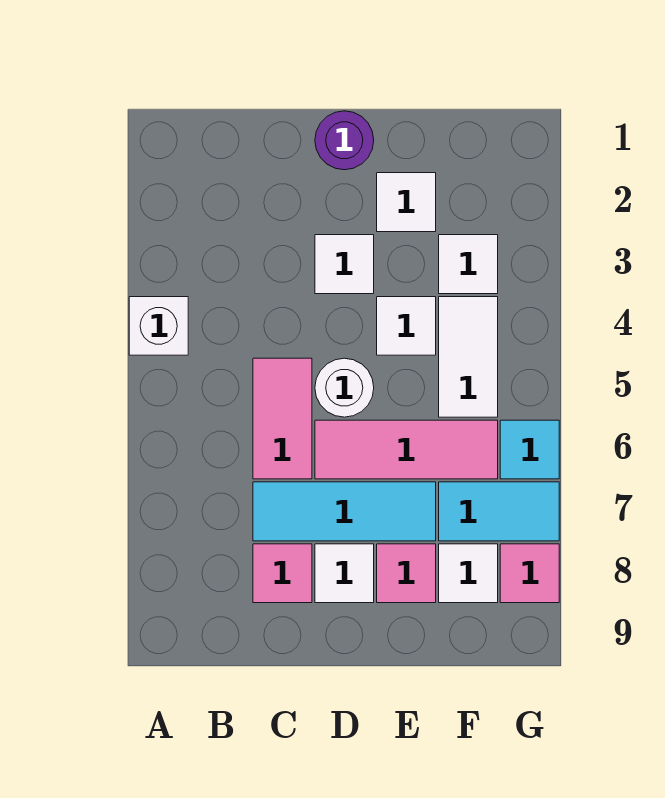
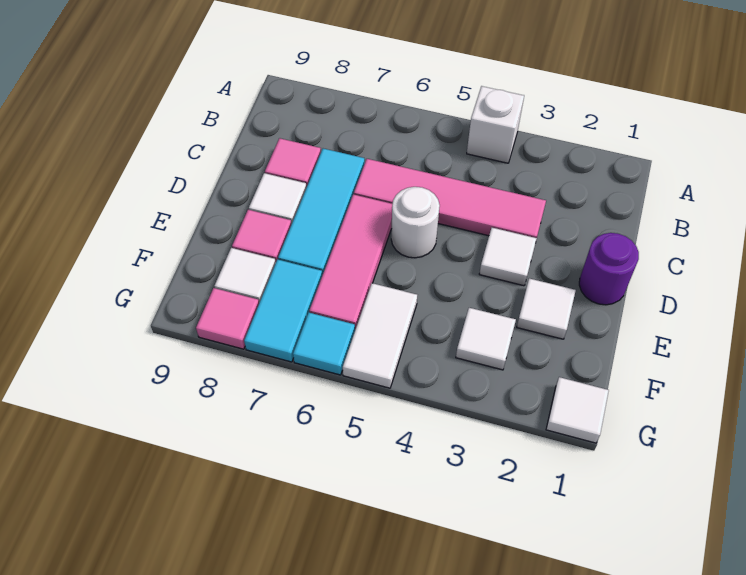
pink tile C5:C6 level 1 -> pink tile C3:C6 level 1
white tile E4 level 1 -> white tile G1 level 1
white tile F4:F5 level 1 -> white tile F5:G5 level 1

